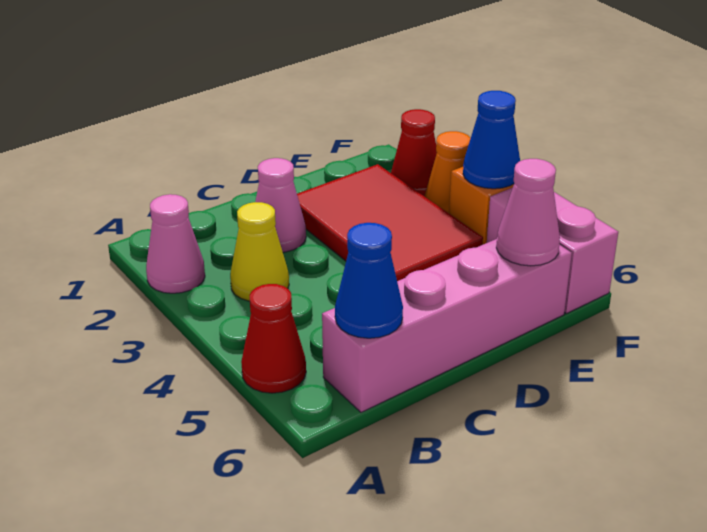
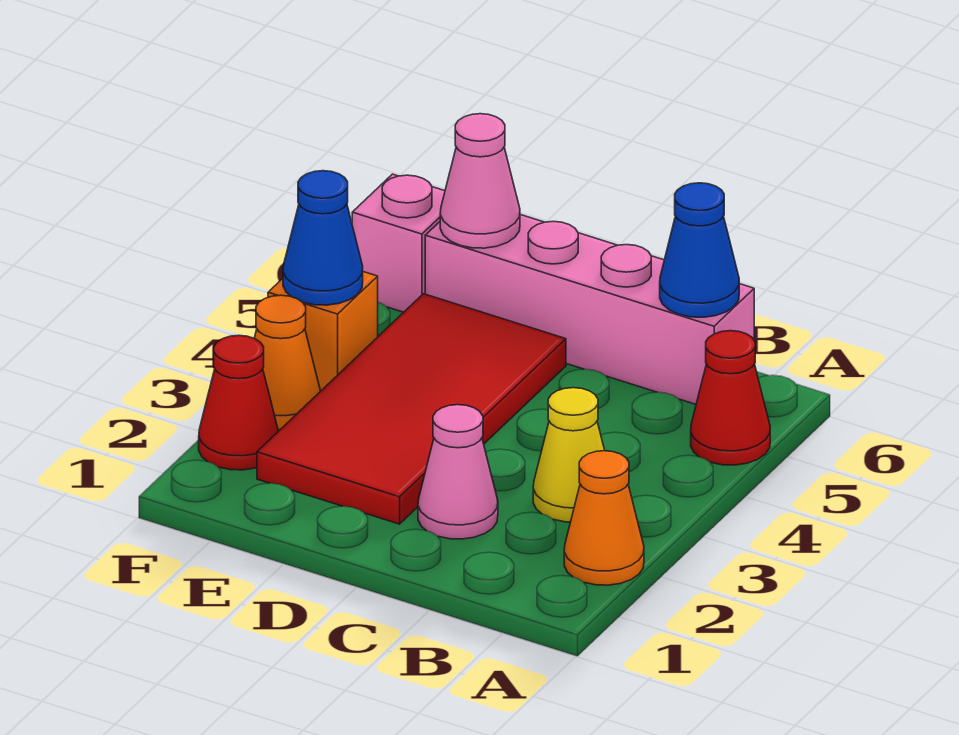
pink cone A2 level 1 -> orange cone A2 level 1
red tile D2:E4 level 1 -> red tile D2:E5 level 1
pink brick F5:F6 level 1 -> pink brick F6 level 1

